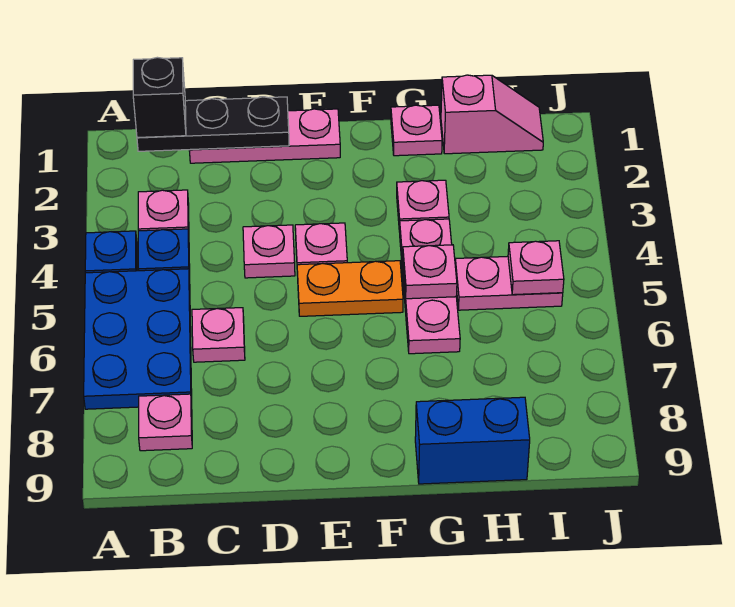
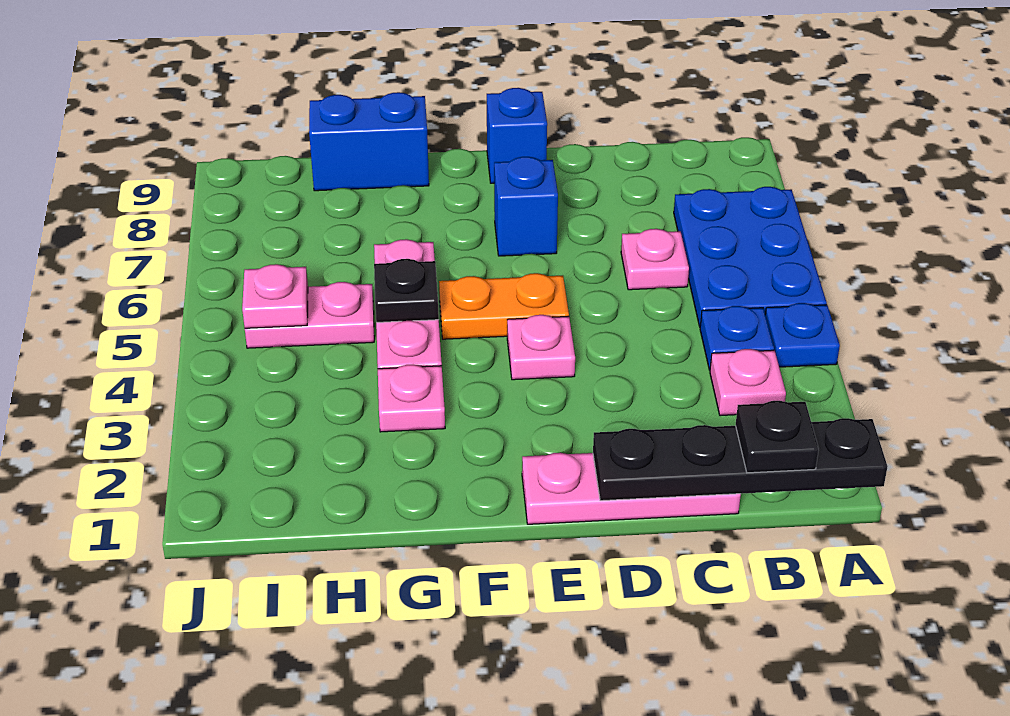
black plate B1:D1 level 2 -> black plate A1:D1 level 2
black brick B1 level 3 -> black plate B1 level 3
pink plate B8 level 1 -> none
pink plate D4 level 1 -> none
none -> blue brick E7 level 1
none -> blue brick E9 level 1
pink plate G1 level 1 -> none
pink plate G5 level 2 -> black plate G5 level 2
pink slope H1:I1 level 1 top H -> none

